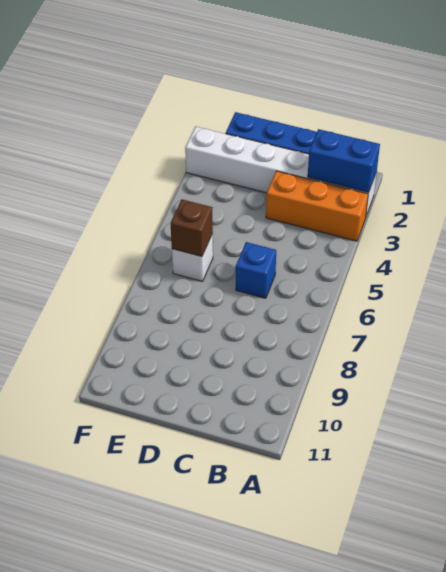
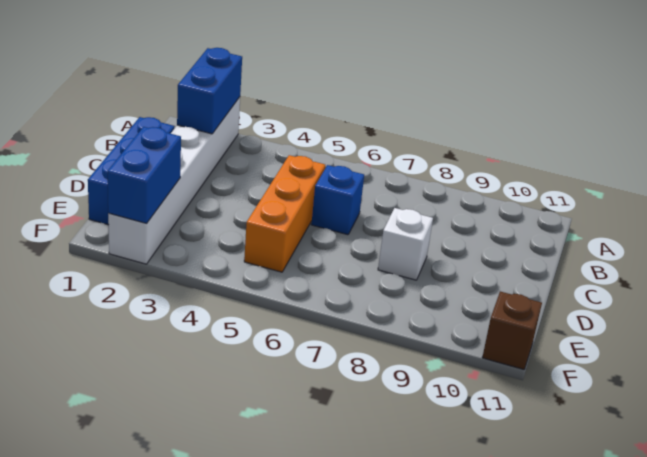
orange brick A3:C3 level 1 -> orange brick C5:E5 level 1
none -> blue brick E2:F2 level 2
white brick E6 level 1 -> white brick D8 level 1
brown brick E6 level 2 -> brown brick F11 level 1

